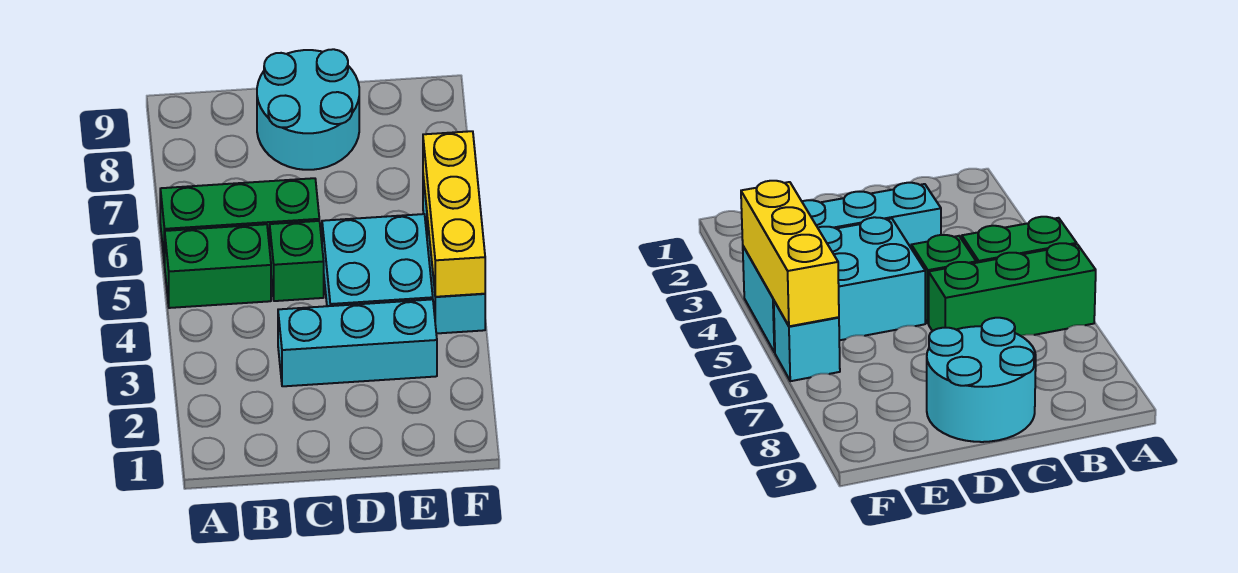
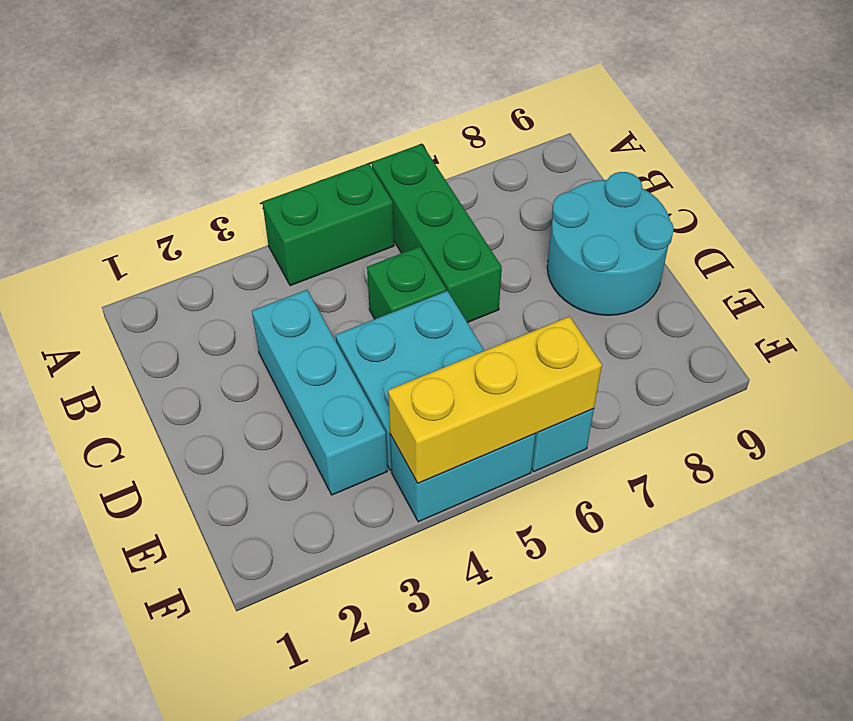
green brick A5:B5 level 1 -> green brick A4:A5 level 1

